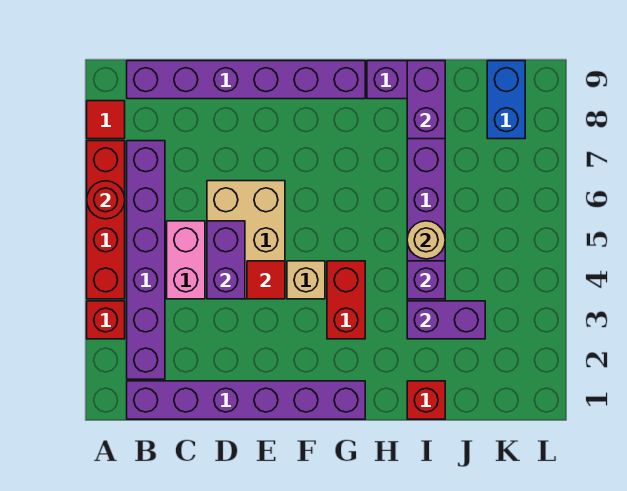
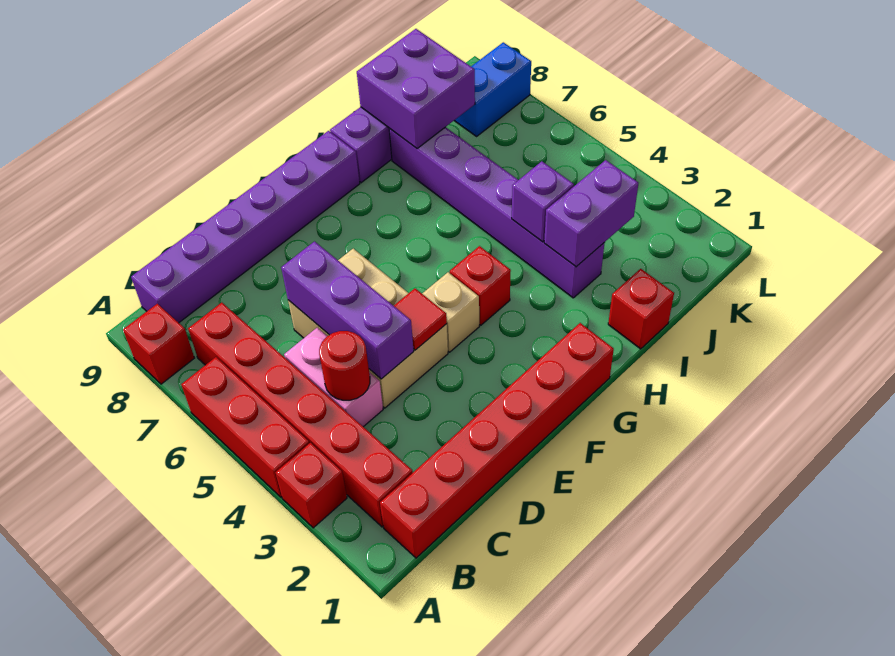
red brick A4:A7 level 1 -> red brick A4:A6 level 1
red round brick A6 level 2 -> red round brick C4 level 2
red tile A8 level 1 -> red brick A8 level 1
purple brick B1:G1 level 1 -> red brick B1:G1 level 1
purple brick B2:B7 level 1 -> red brick B2:B7 level 1
purple brick D4:D5 level 2 -> purple brick D4:D6 level 2
red brick G3:G4 level 1 -> red brick G4 level 1
tan round brick I5 level 2 -> none
purple brick I8:I9 level 2 -> purple brick I8:J9 level 2
blue brick K8:K9 level 1 -> blue brick K8:L8 level 1

